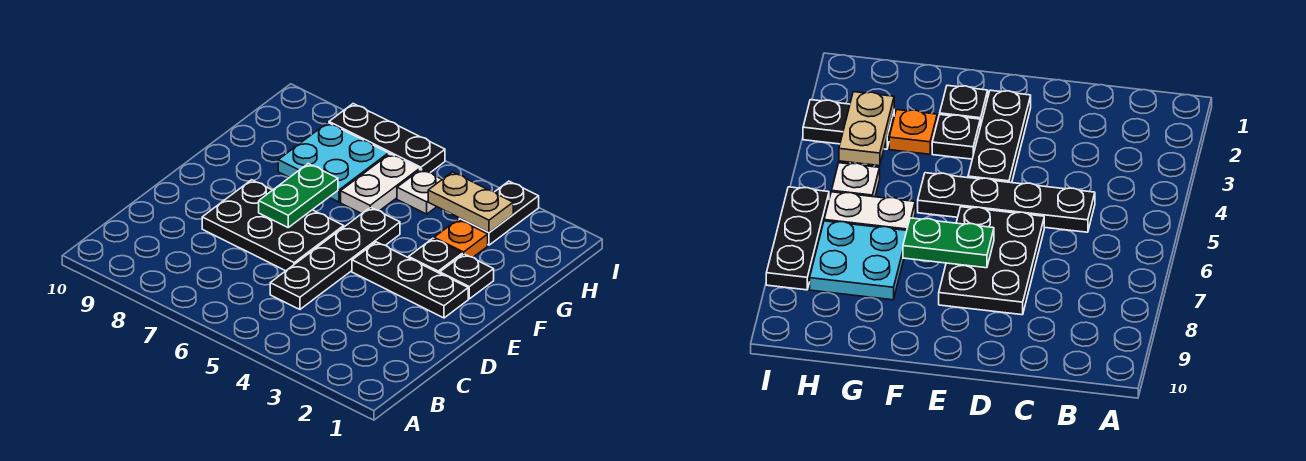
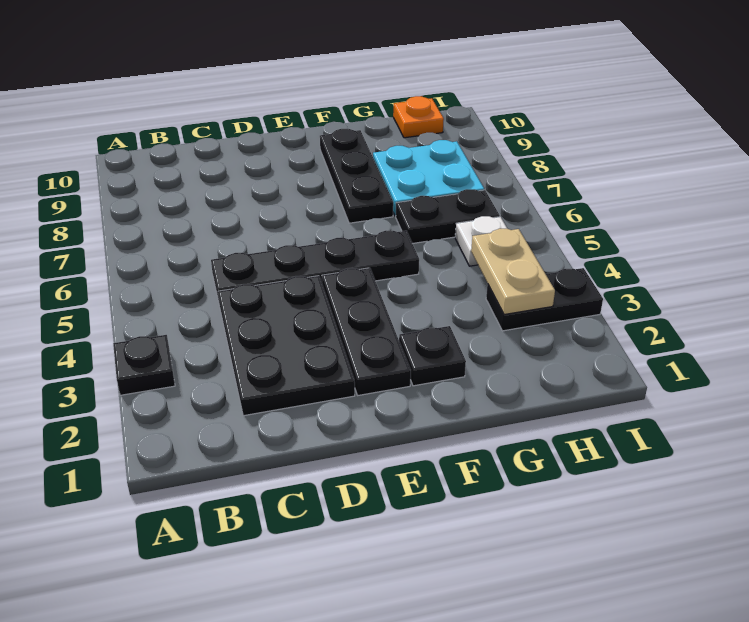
black plate D6:E8 level 1 -> black plate C2:D4 level 1
green plate E7:F7 level 2 -> none
black plate F3 level 1 -> black plate A3 level 1
orange plate G3 level 1 -> orange plate H10 level 1
white plate G6:H6 level 1 -> black plate G6:H6 level 1
black plate I6:I8 level 1 -> black plate F7:F9 level 1

